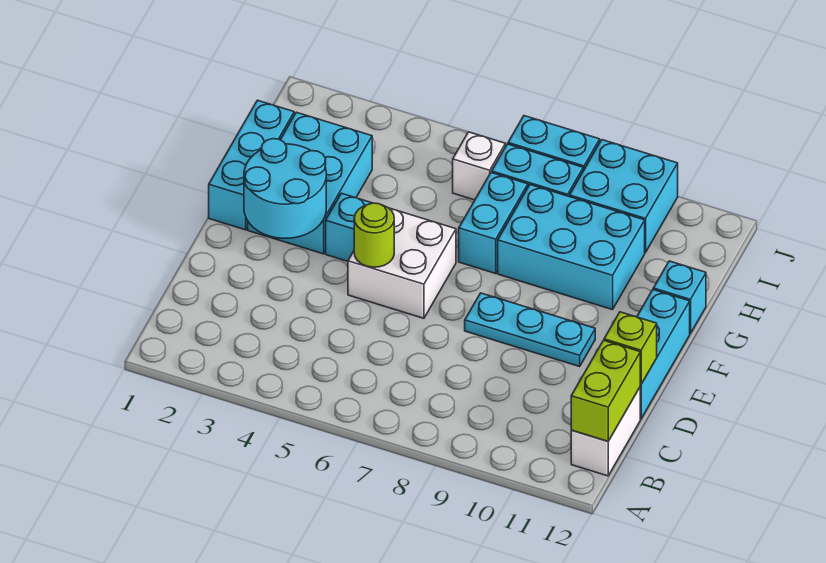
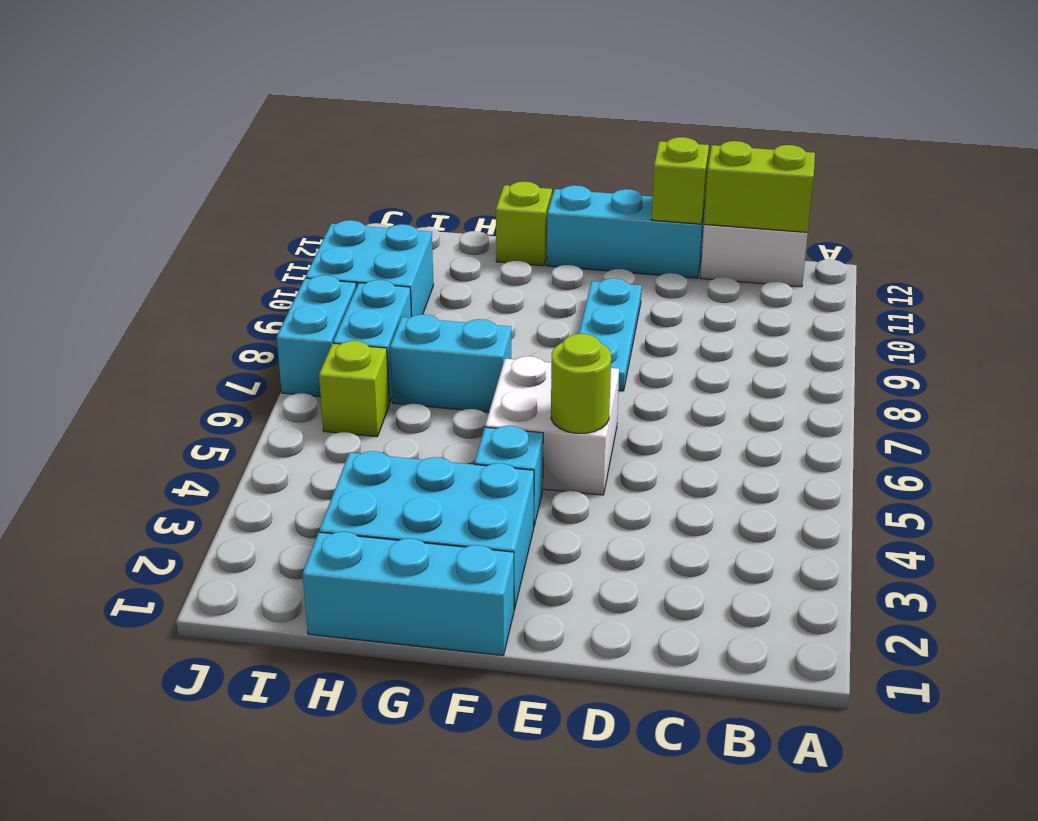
cyan round brick E2:F3 level 2 -> none
cyan brick G8:H10 level 1 -> none
cyan brick G12 level 1 -> lime brick G12 level 1
white brick I6 level 1 -> lime brick I6 level 1

